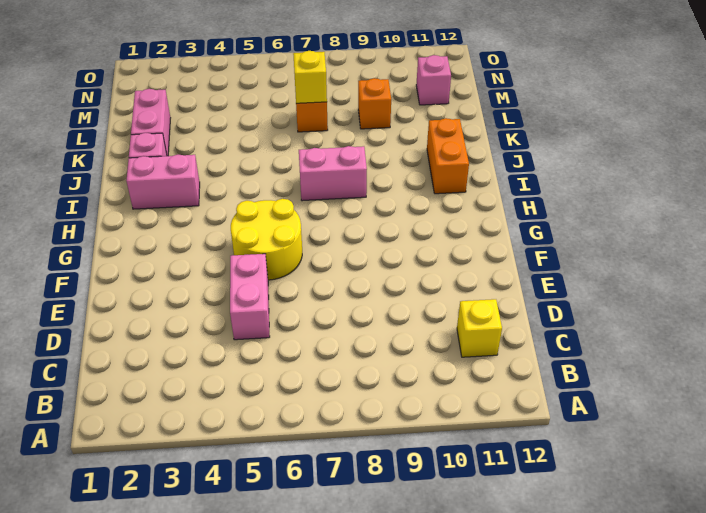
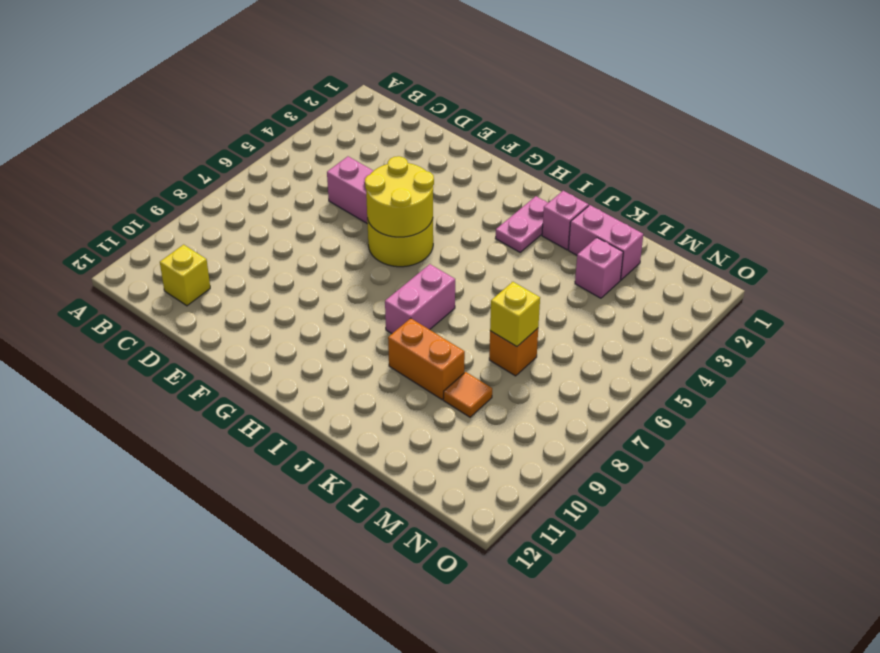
none -> yellow round brick F5:G6 level 2
pink brick I2:I3 level 1 -> pink plate I2:I3 level 1
orange brick I11:J11 level 1 -> orange brick J9:K9 level 1
orange brick L9 level 1 -> orange tile L9 level 1
pink brick M11 level 1 -> pink brick L3 level 1

